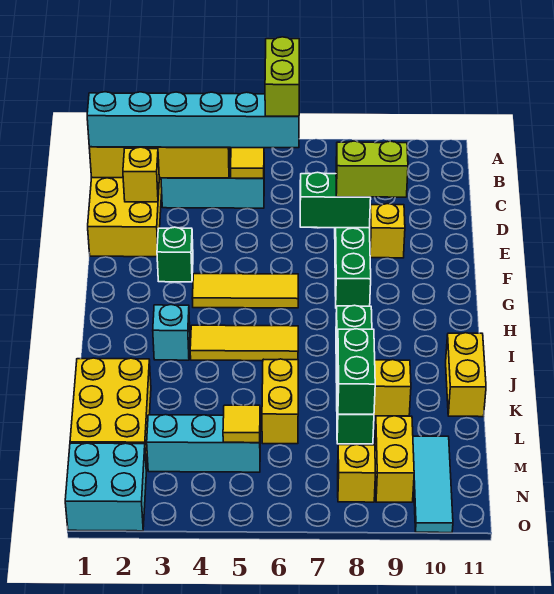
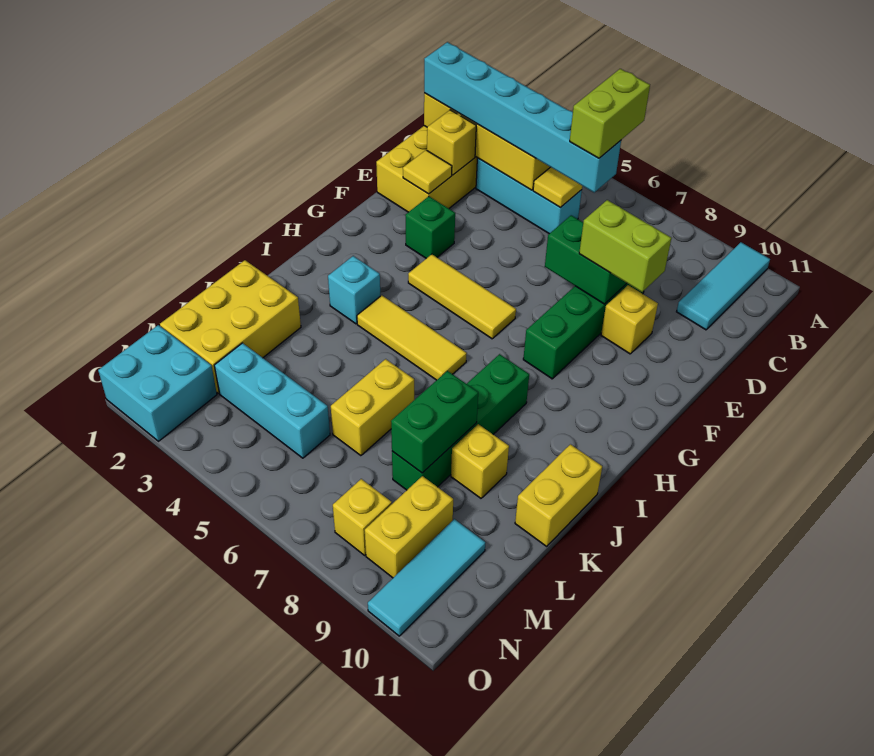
none -> cyan tile A10:C10 level 1
yellow tile M5 level 2 -> yellow tile E2 level 2

